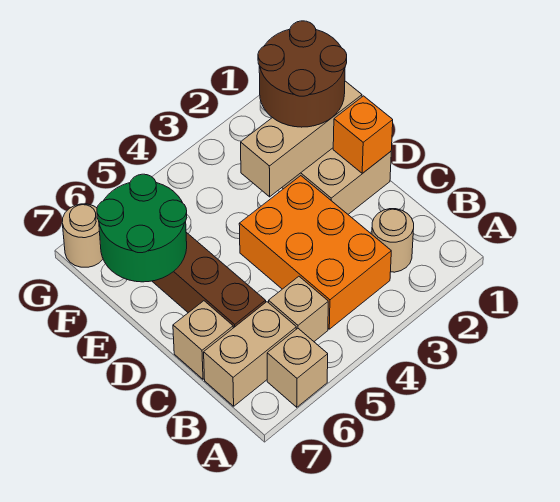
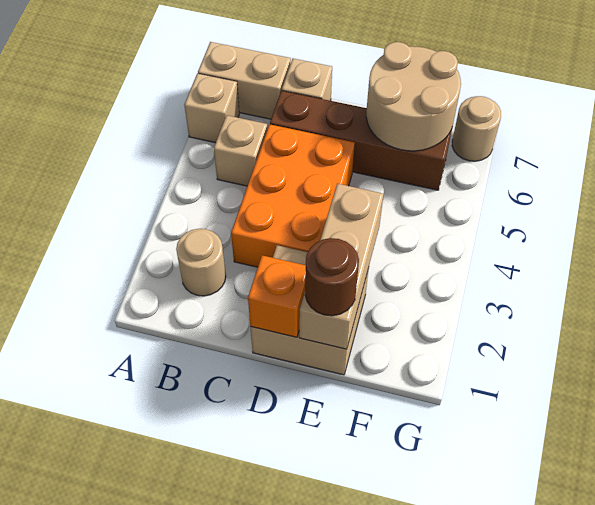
orange brick B3:D4 level 1 -> orange brick C3:D5 level 1
tan brick B6:B7 level 1 -> tan brick A7:B7 level 1
brown round brick E1:F2 level 3 -> brown round brick E1 level 3
green round brick E6:F7 level 2 -> tan round brick E6:F7 level 2

